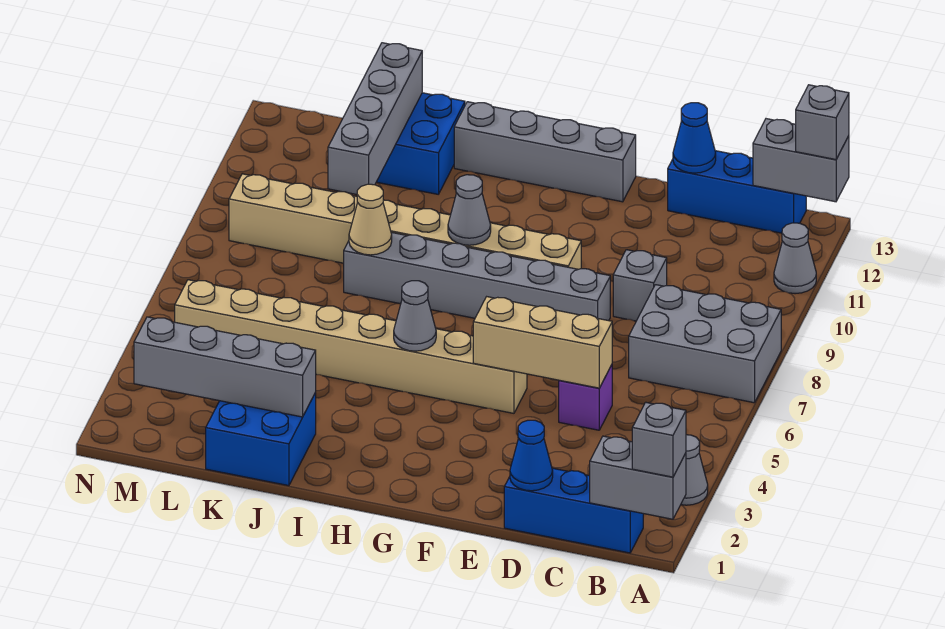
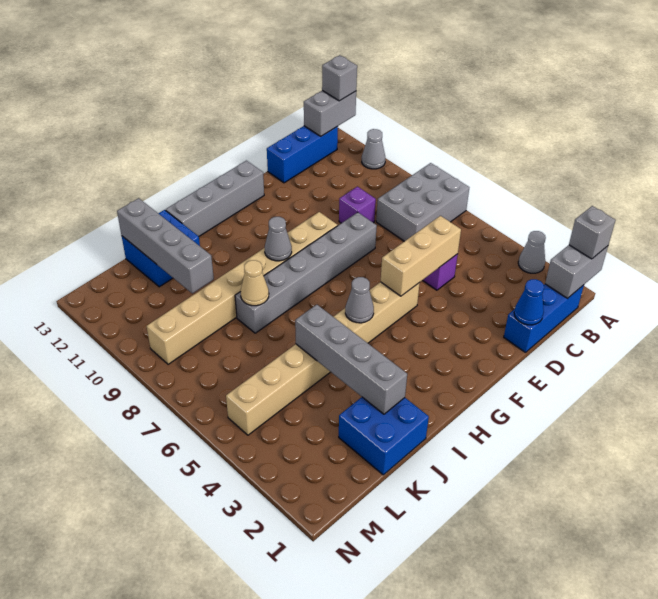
grey brick D9 level 1 -> purple brick D9 level 1
blue cone D13 level 2 -> none
grey brick J2:M2 level 2 -> grey brick J2:J5 level 2

